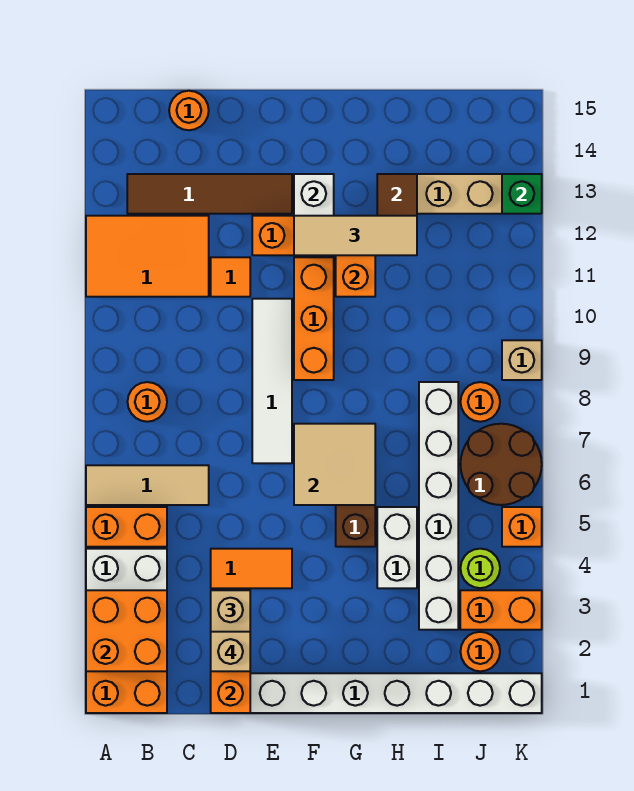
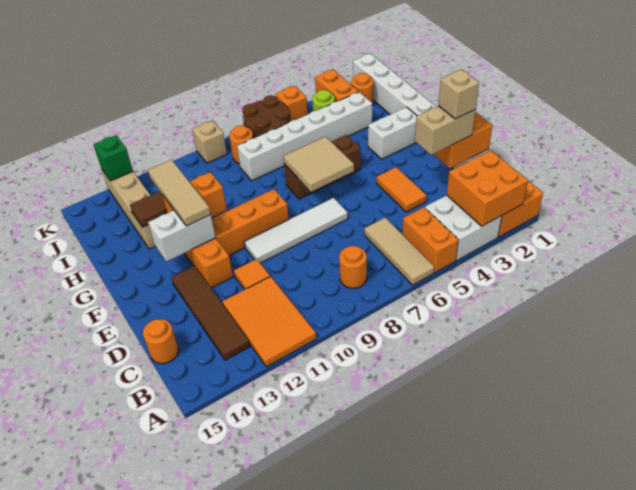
white brick H4:H5 level 1 -> white brick G2:G3 level 1

